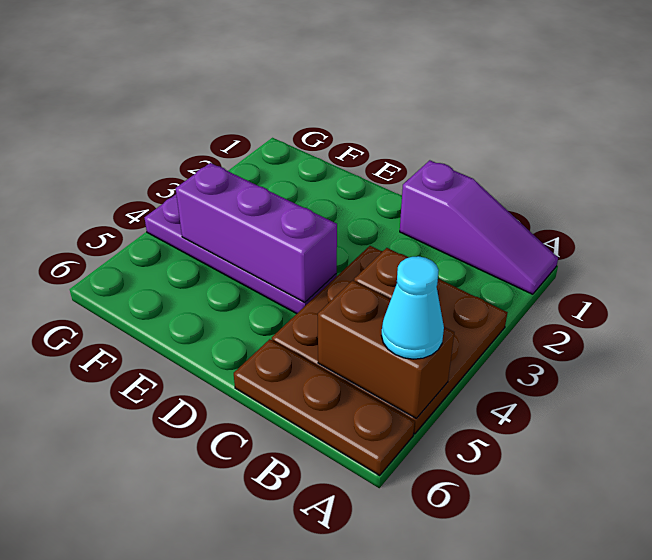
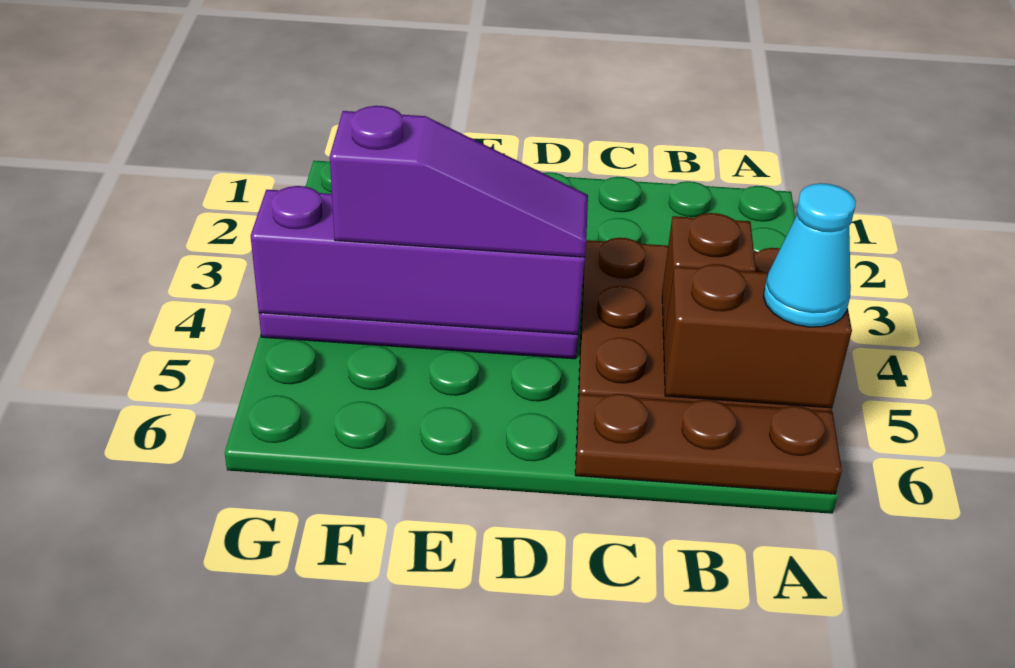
purple slope A1:C1 level 1 top C -> purple slope D4:F4 level 3 top F
purple brick D4:F4 level 2 -> purple brick D4:G4 level 2

